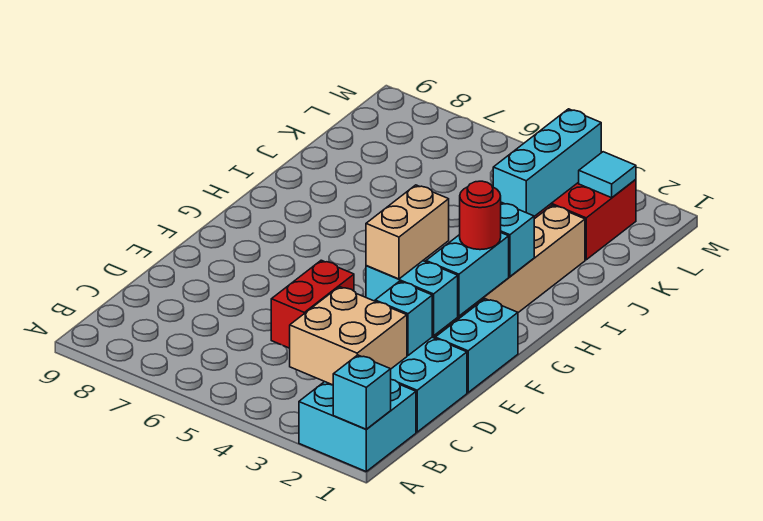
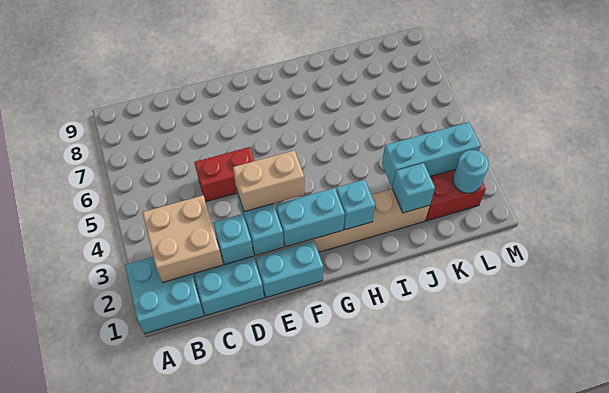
cyan brick A1 level 2 -> cyan brick J2 level 2
red round brick G2 level 3 -> none
cyan tile L2 level 2 -> cyan round brick L2 level 2

